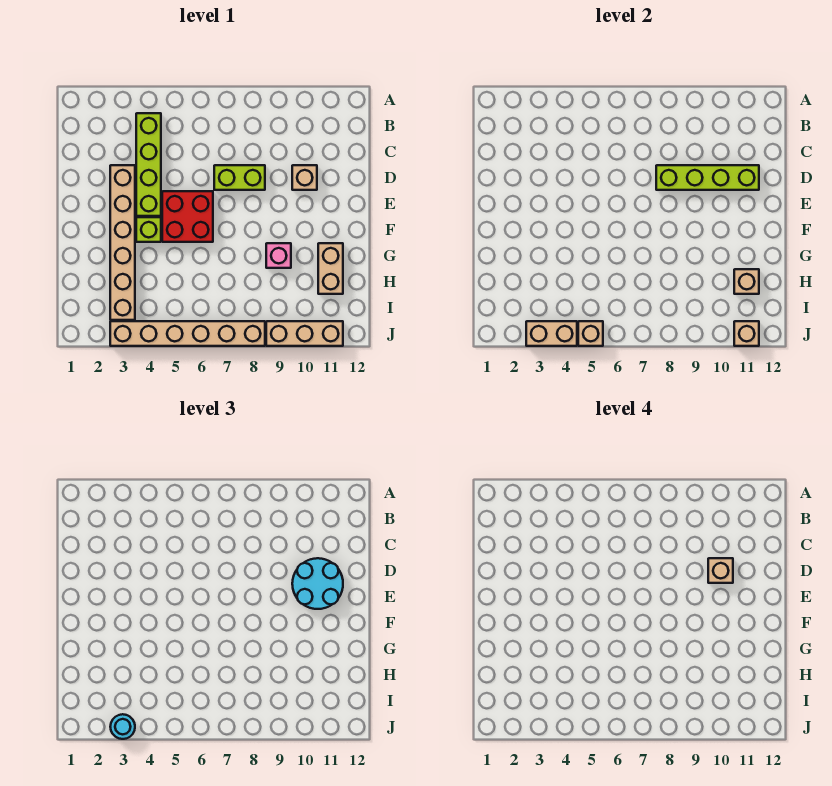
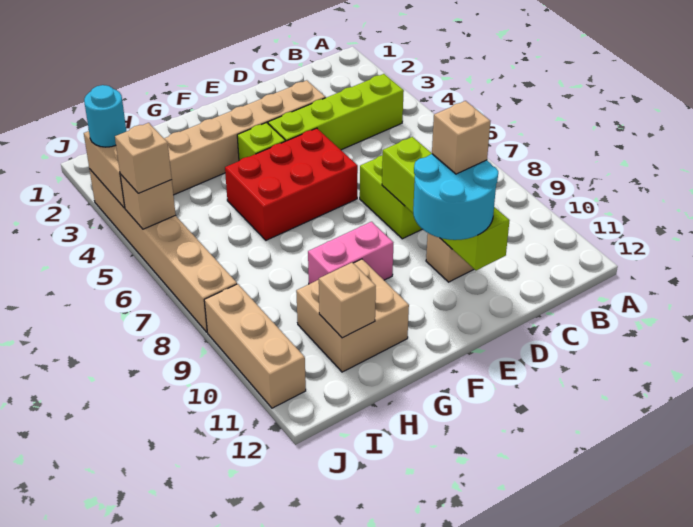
red brick E5:F6 level 1 -> red brick E5:G6 level 1
pink brick G9 level 1 -> pink brick F9:G9 level 1
tan brick G11:H11 level 1 -> tan brick G10:H11 level 1
tan brick J11 level 2 -> tan brick J5 level 3

